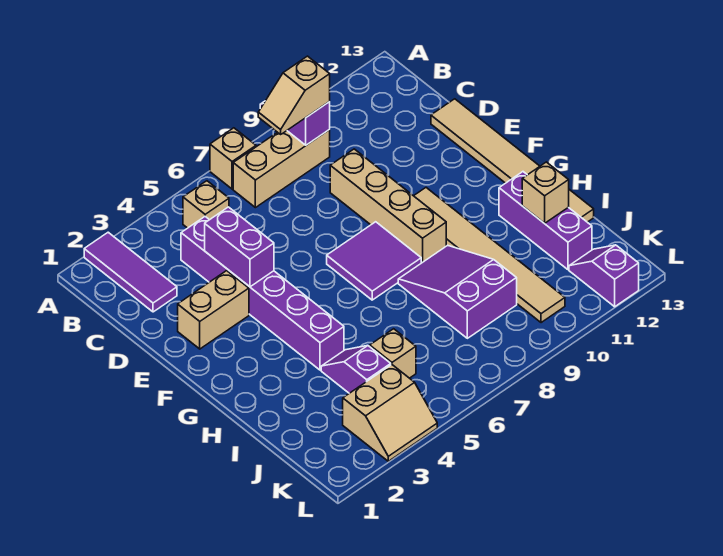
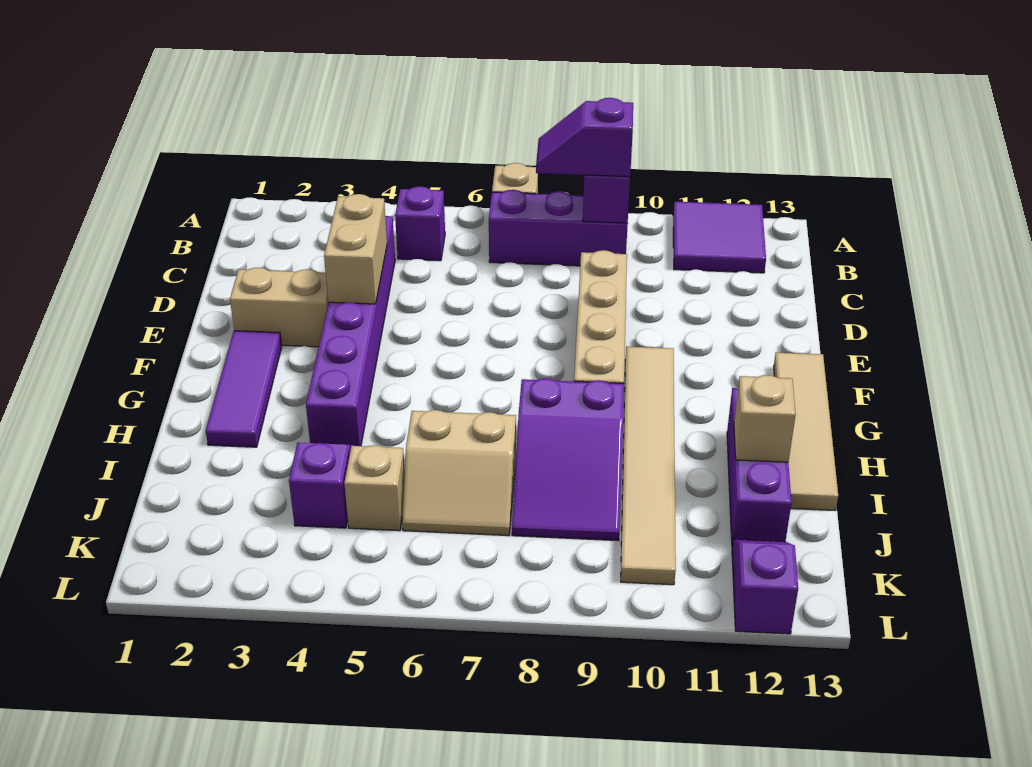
purple tile A2:C2 level 1 -> purple tile F2:H2 level 1
tan brick B5 level 1 -> purple brick B5 level 1
tan brick B7:B9 level 1 -> purple brick B7:B9 level 1
tan slope B8:B9 level 3 top 9 -> purple slope B8:B9 level 3 top 9
purple brick D4:E4 level 2 -> tan brick D4:E4 level 2
tan tile D13:I13 level 1 -> tan tile F13:I13 level 1
purple tile F7:G8 level 1 -> purple tile A11:B12 level 1
purple slope H8:J9 level 1 top J -> purple slope H8:J9 level 1 top H
tan slope K3:L4 level 1 top K -> tan slope I6:J7 level 1 top I

